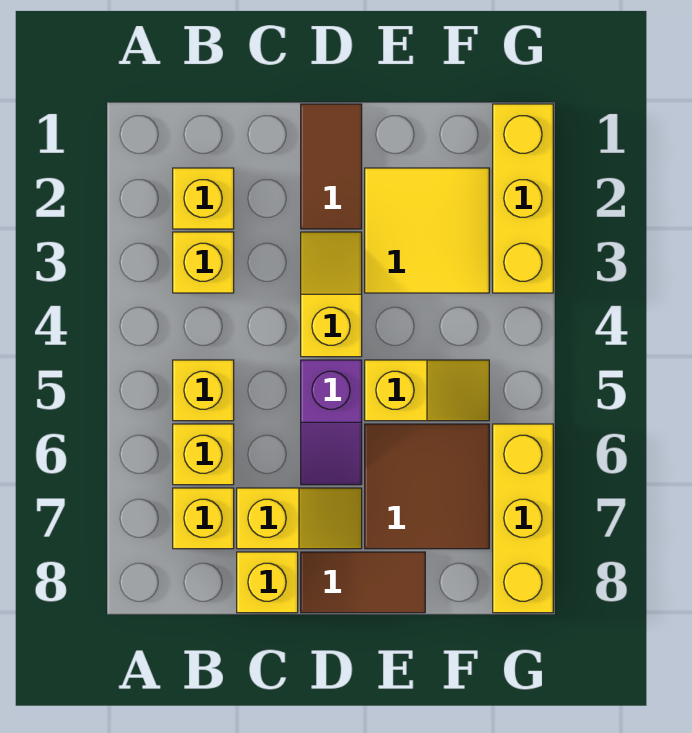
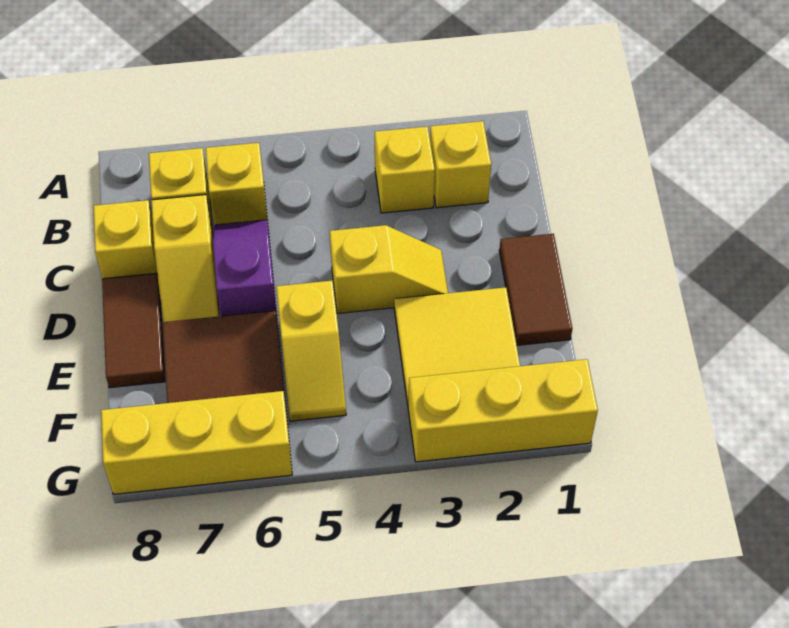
yellow brick B5 level 1 -> none
brown tile D1:D2 level 1 -> brown tile D1:E1 level 1
purple slope D5:D6 level 1 top 5 -> purple slope C6:D6 level 1 top D

